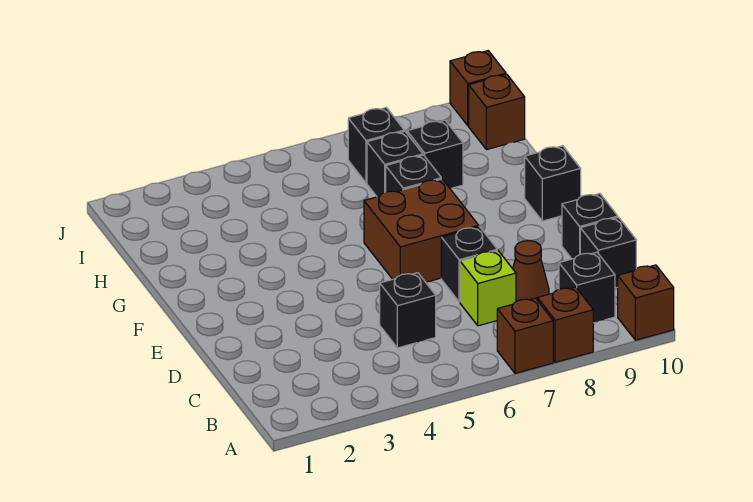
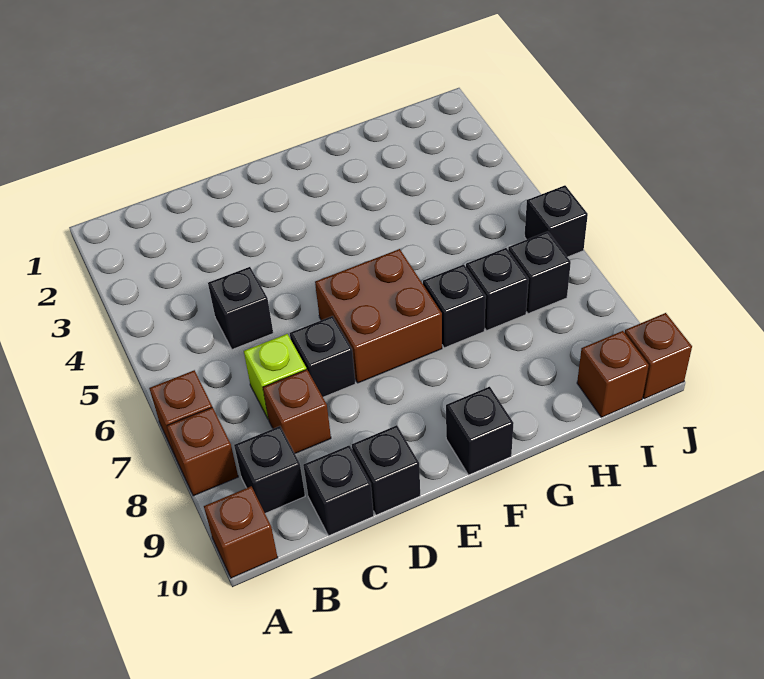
brown cone C8 level 1 -> brown brick C8 level 1
black brick H8 level 1 -> black brick J6 level 1

